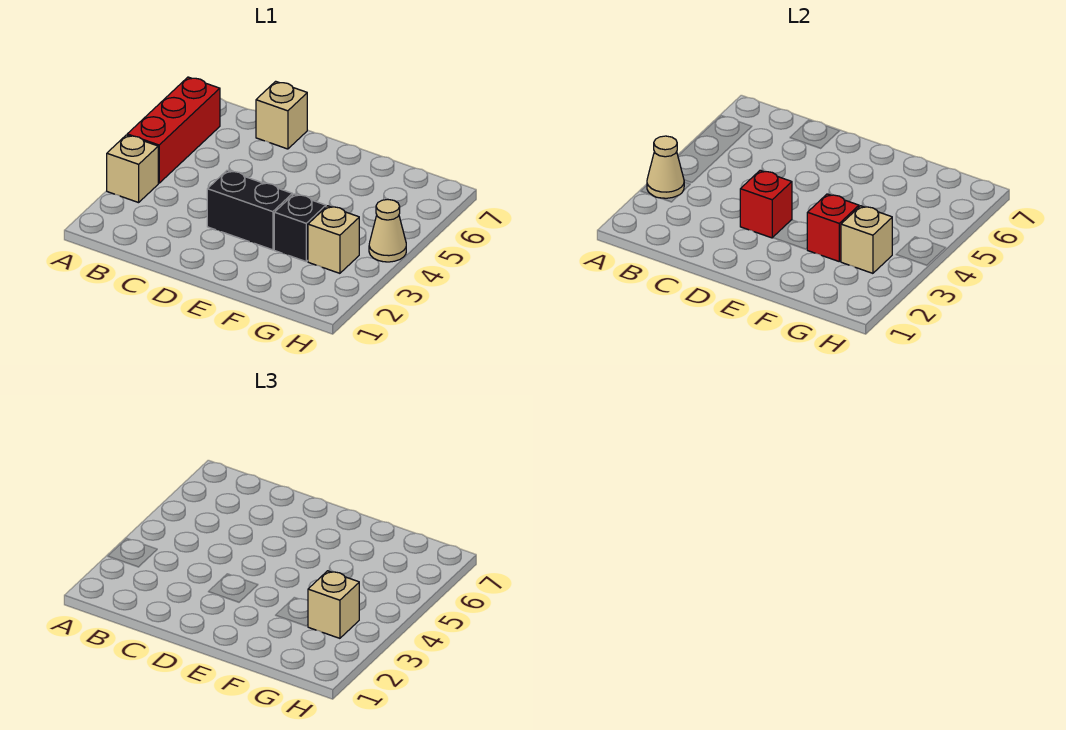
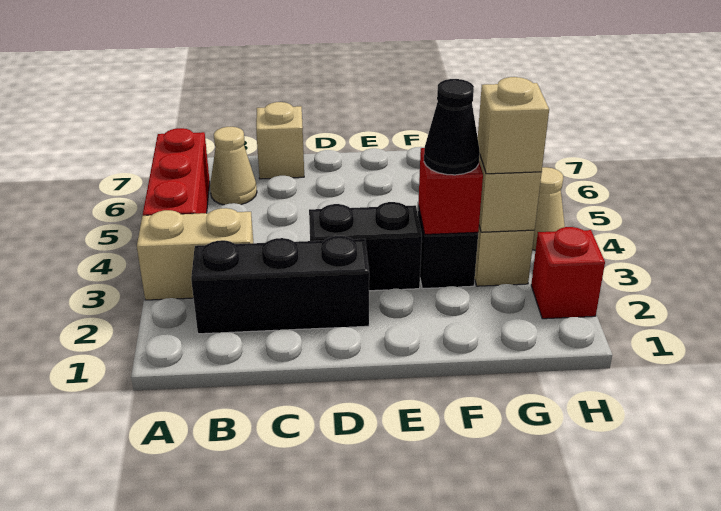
tan brick A3 level 1 -> tan brick A3:B3 level 1
tan cone A3 level 2 -> tan cone B6 level 1
none -> black brick B2:D2 level 1
red brick D3 level 2 -> red brick H2 level 1
none -> black cone F3 level 3

